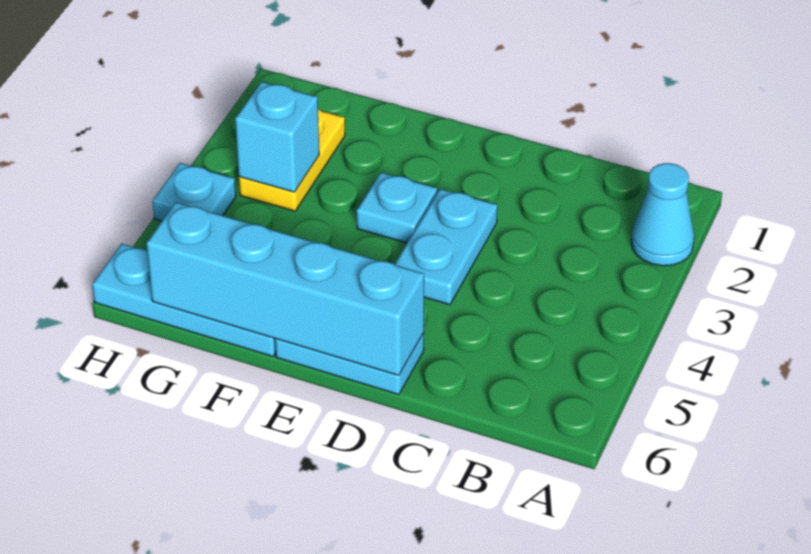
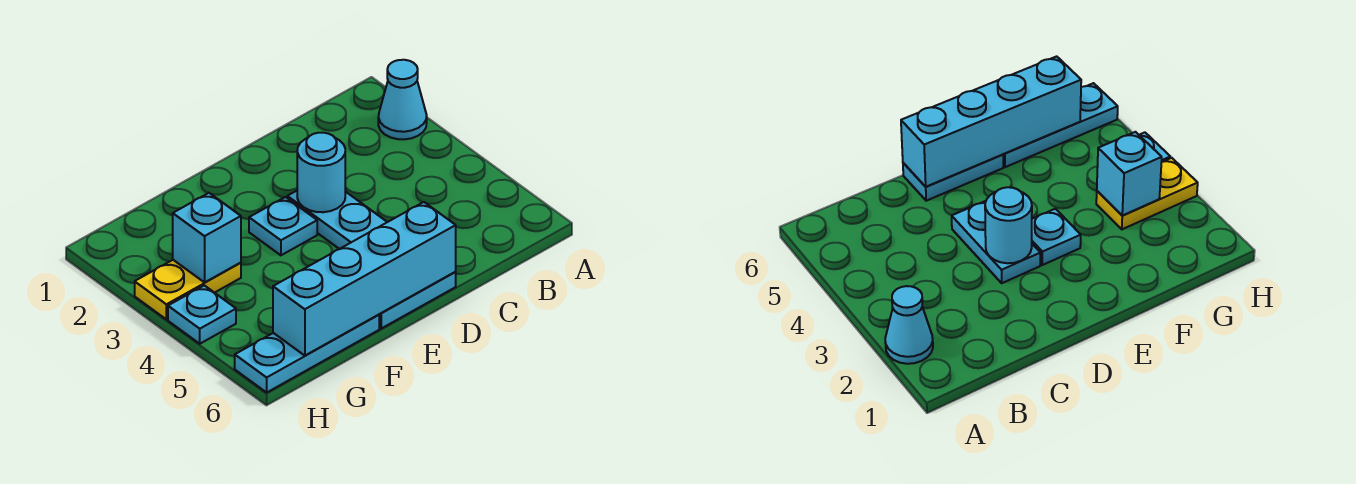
none -> cyan round brick D3 level 2
yellow plate G2:G3 level 1 -> yellow plate G3:H3 level 1

